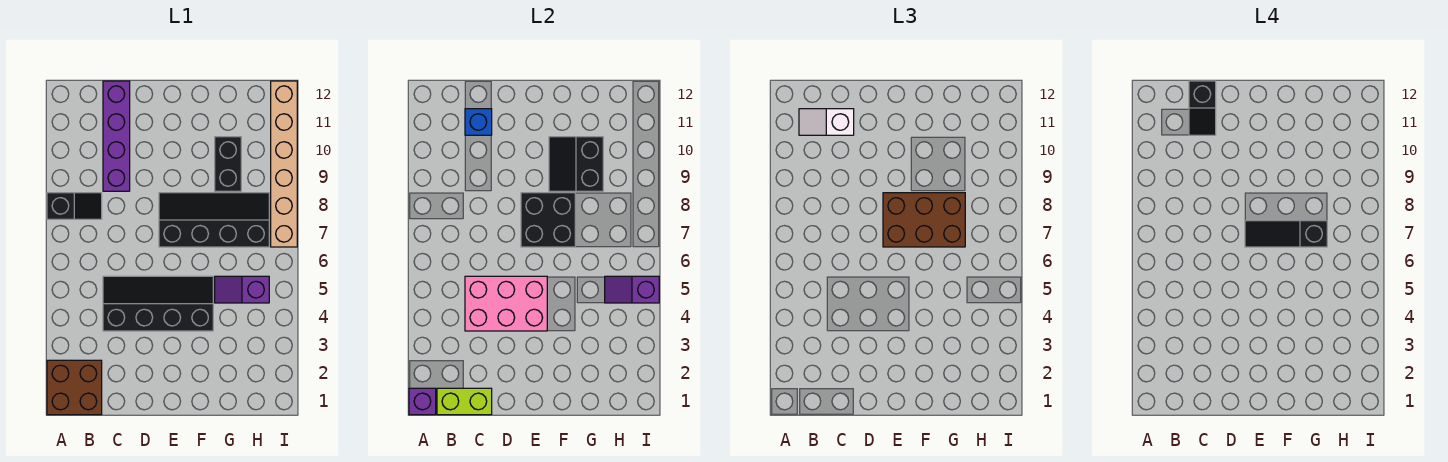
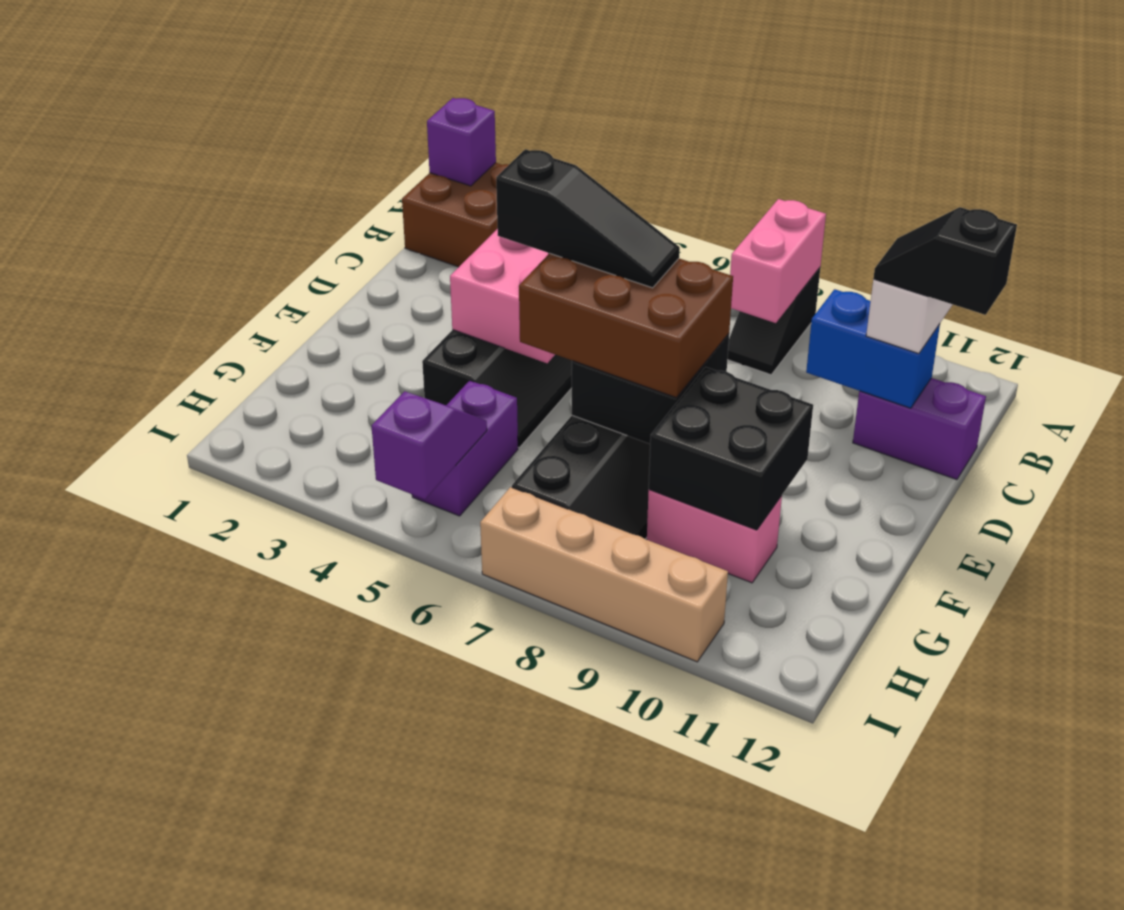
none -> pink brick A8:B8 level 2
lime brick B1:C1 level 2 -> none
purple brick C9:C12 level 1 -> purple brick C11:C12 level 1
blue brick C11 level 2 -> blue brick C10:C11 level 2
brown brick E7:G8 level 3 -> brown brick E6:F8 level 3
black slope E7:G7 level 4 top G -> black slope E5:E7 level 4 top 5
black slope F9:G10 level 2 top G -> black brick F9:G10 level 2
purple slope G5:H5 level 1 top H -> purple brick G5:H5 level 1
black brick G9:G10 level 1 -> pink brick G9:G10 level 1
tan brick I7:I12 level 1 -> tan brick I7:I10 level 1

